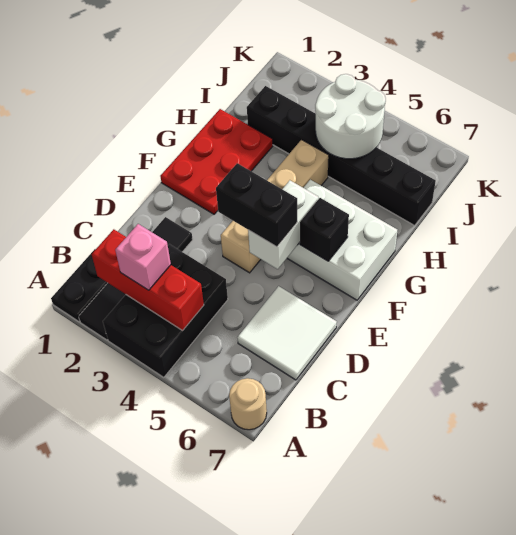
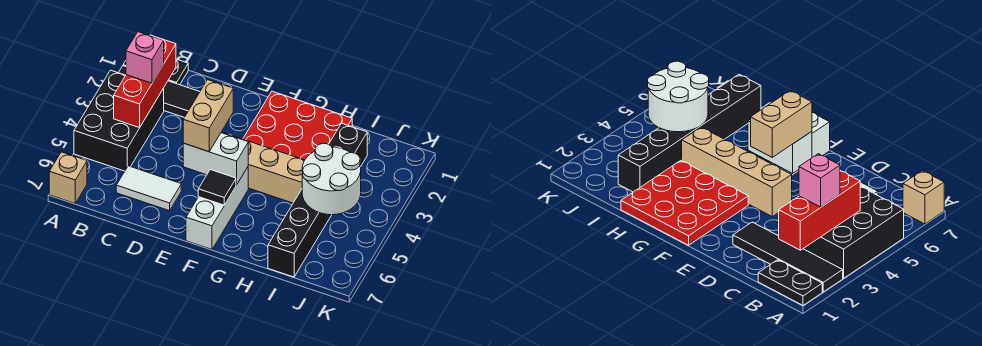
black brick A3:C4 level 1 -> black brick A3:B5 level 1
tan round brick A7 level 1 -> tan brick A7 level 1
white tile C6:D7 level 1 -> white tile C6:D6 level 1
black brick E4:E5 level 3 -> tan brick E4:E5 level 3
red plate F1:H2 level 1 -> red plate F1:H3 level 1
white brick F5:G7 level 1 -> white brick F5:F7 level 1
black brick F6 level 2 -> black tile F6 level 2

